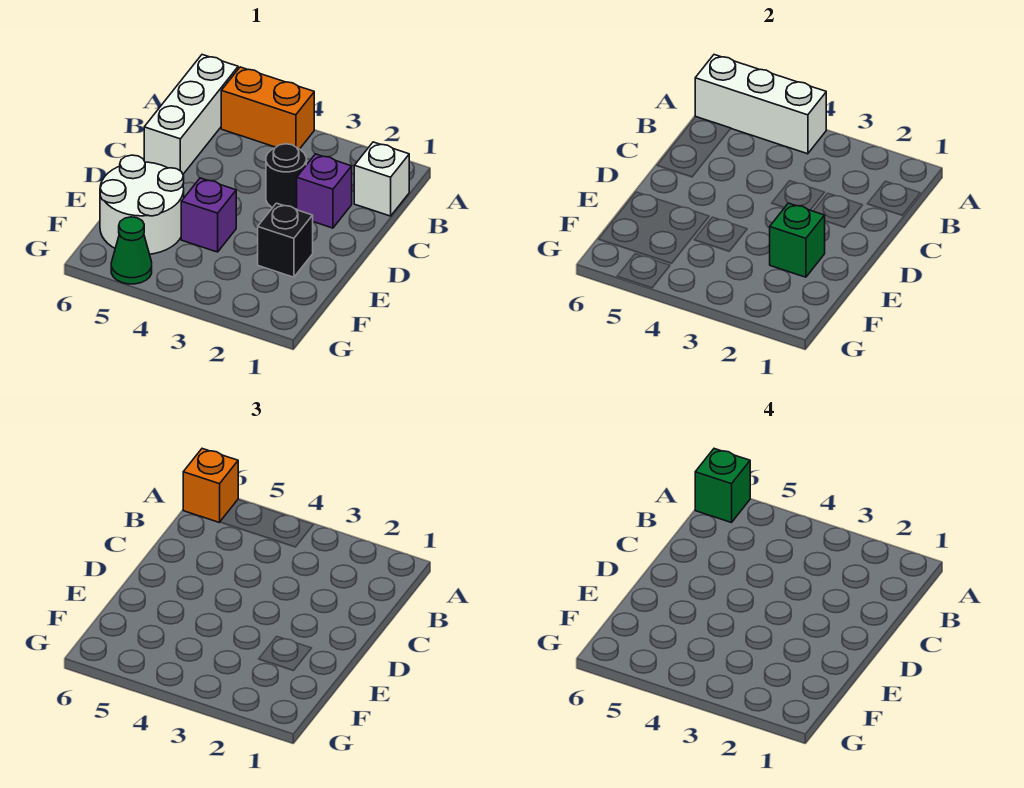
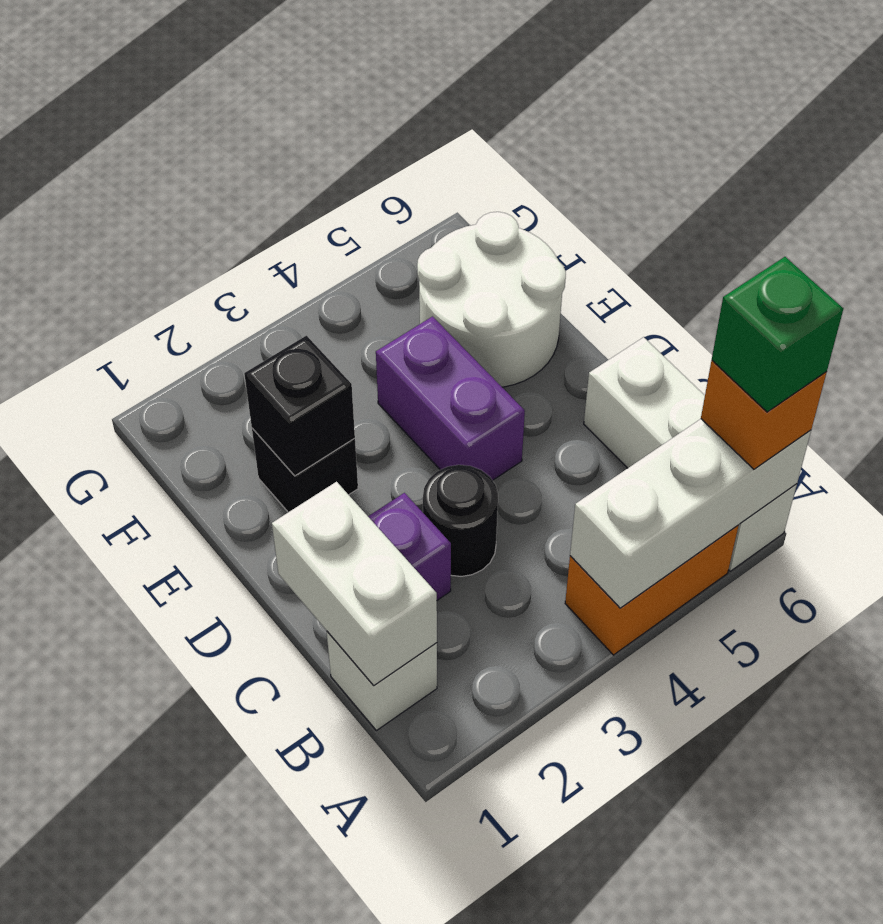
none -> white brick B1:C1 level 2
green brick E2 level 2 -> black brick E2 level 2
purple brick E4 level 1 -> purple brick D4:E4 level 1
green cone G5 level 1 -> none

